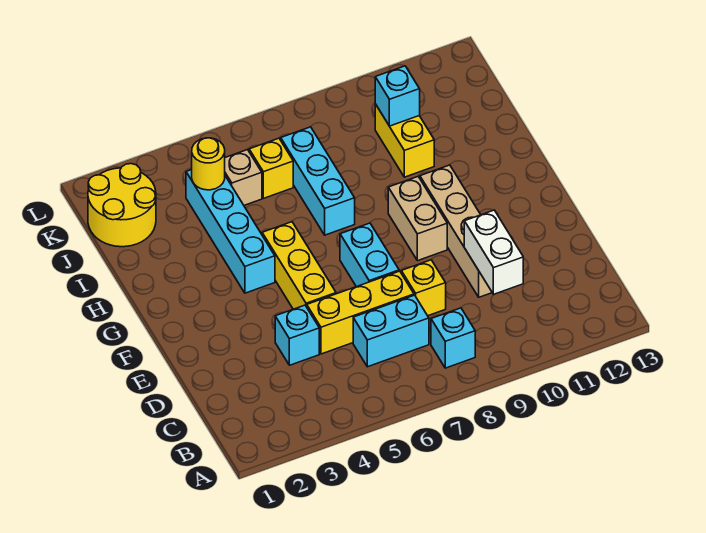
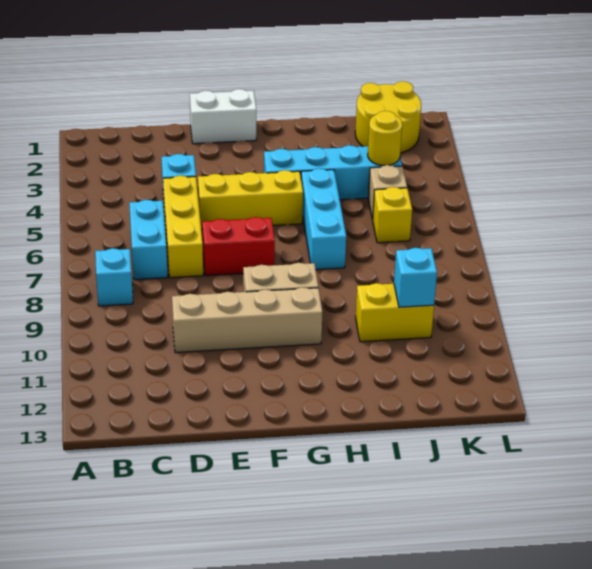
white brick C10:D10 level 2 -> white brick E1:F1 level 1
yellow brick D8 level 1 -> none
cyan brick E7:F7 level 1 -> red brick E7:F7 level 1
cyan brick H7:J7 level 1 -> cyan brick H5:H7 level 1

